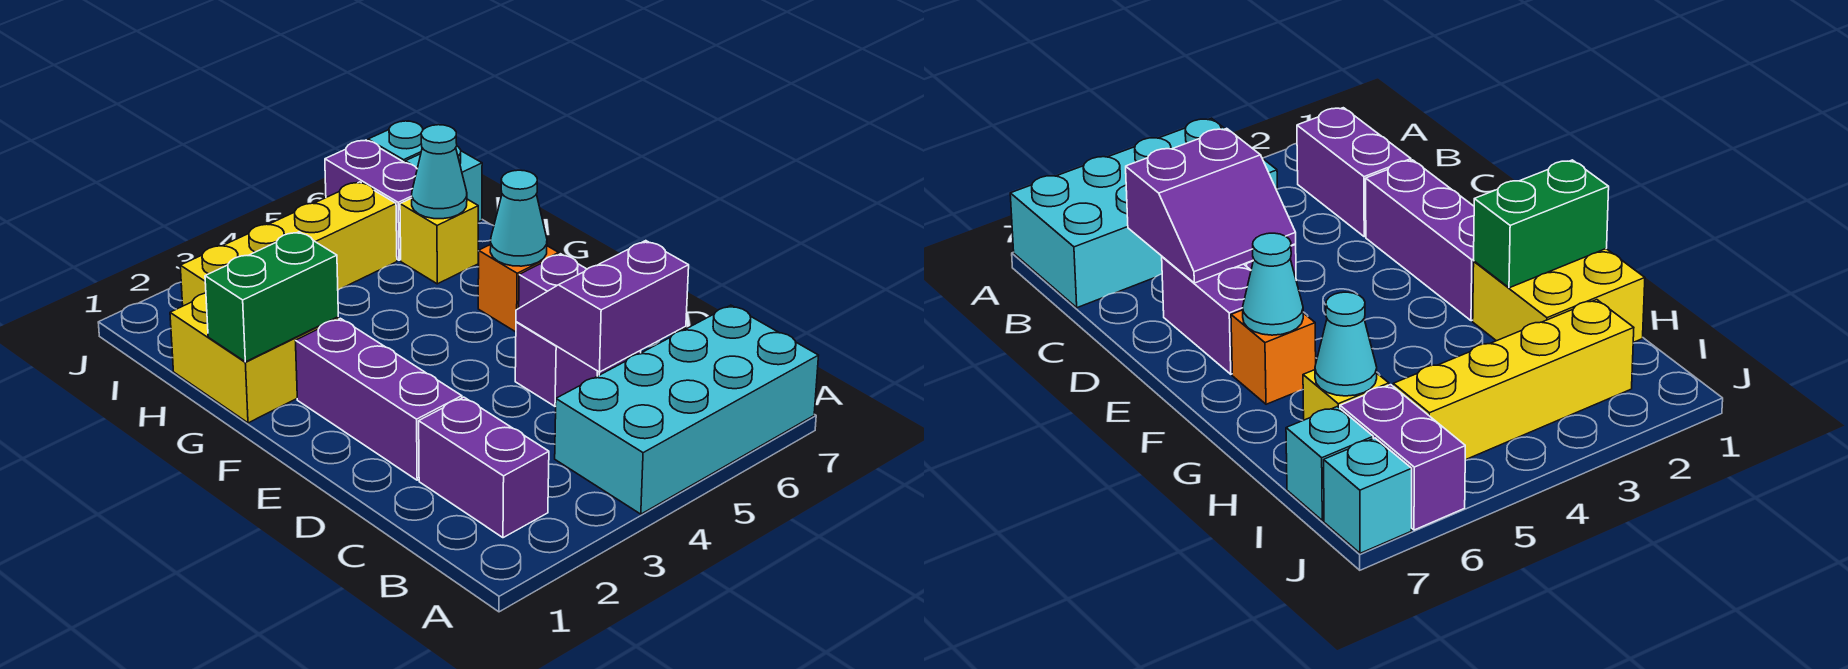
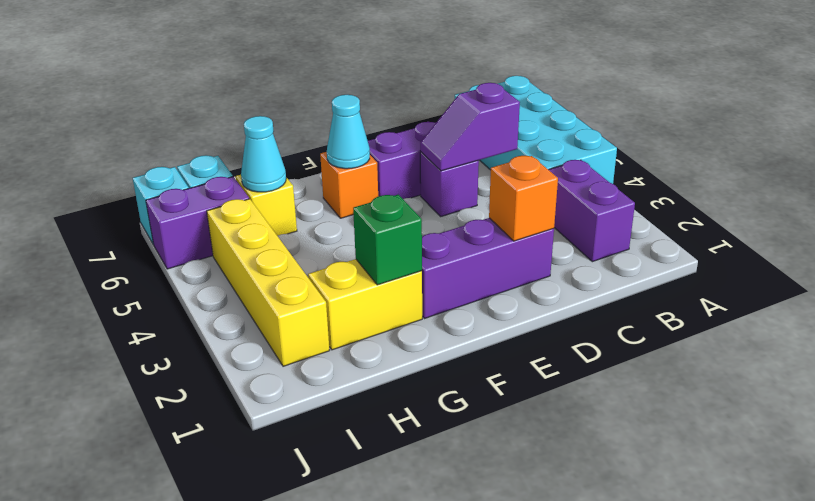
purple brick B2:C2 level 1 -> purple brick B2:B3 level 1
purple slope C5:D6 level 2 top C -> purple slope C5:D5 level 2 top C
none -> orange brick D2 level 2
yellow brick G1:H2 level 1 -> yellow brick G2:H2 level 1
green brick G1:G2 level 2 -> green brick G2 level 2

